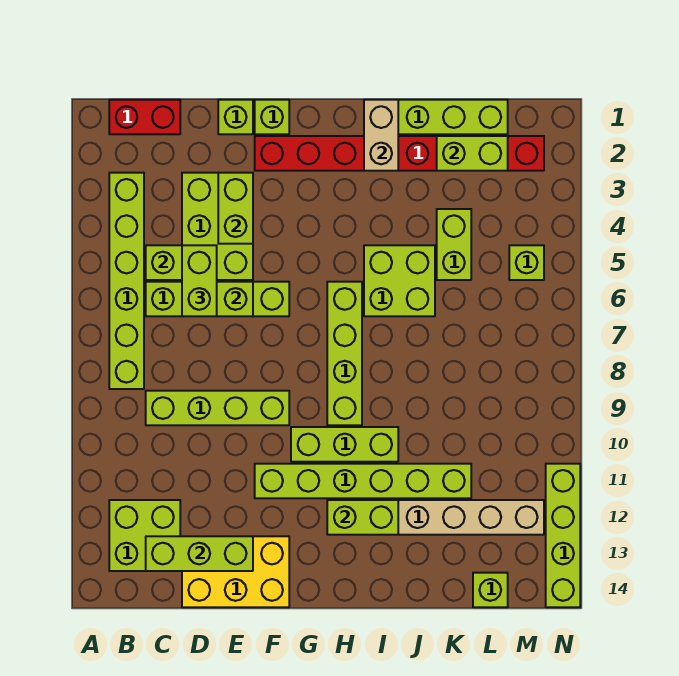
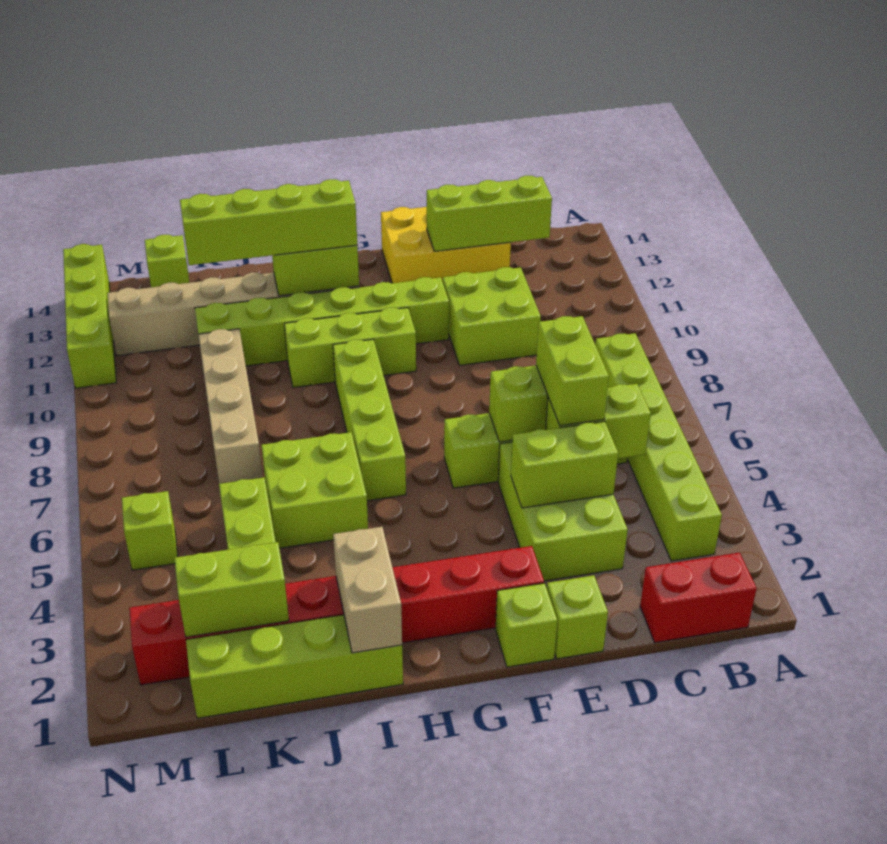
lime brick B12:C13 level 1 -> lime brick D10:E11 level 1
lime brick C9:F9 level 1 -> lime brick H12:K12 level 3
lime brick E3:E4 level 2 -> lime brick D4:E4 level 2
none -> tan brick K7:K10 level 1

